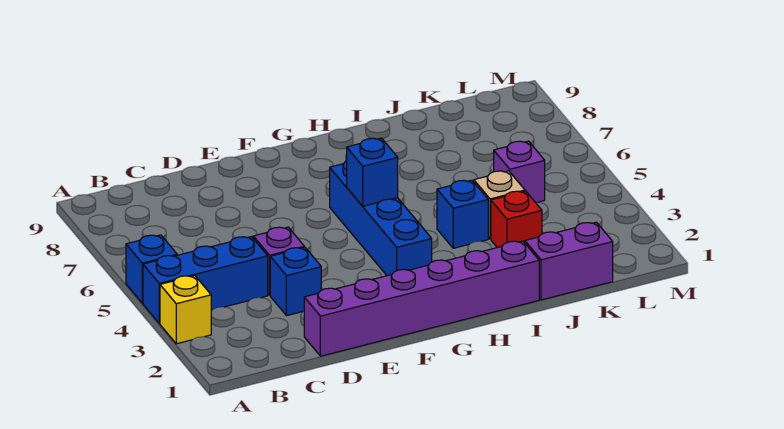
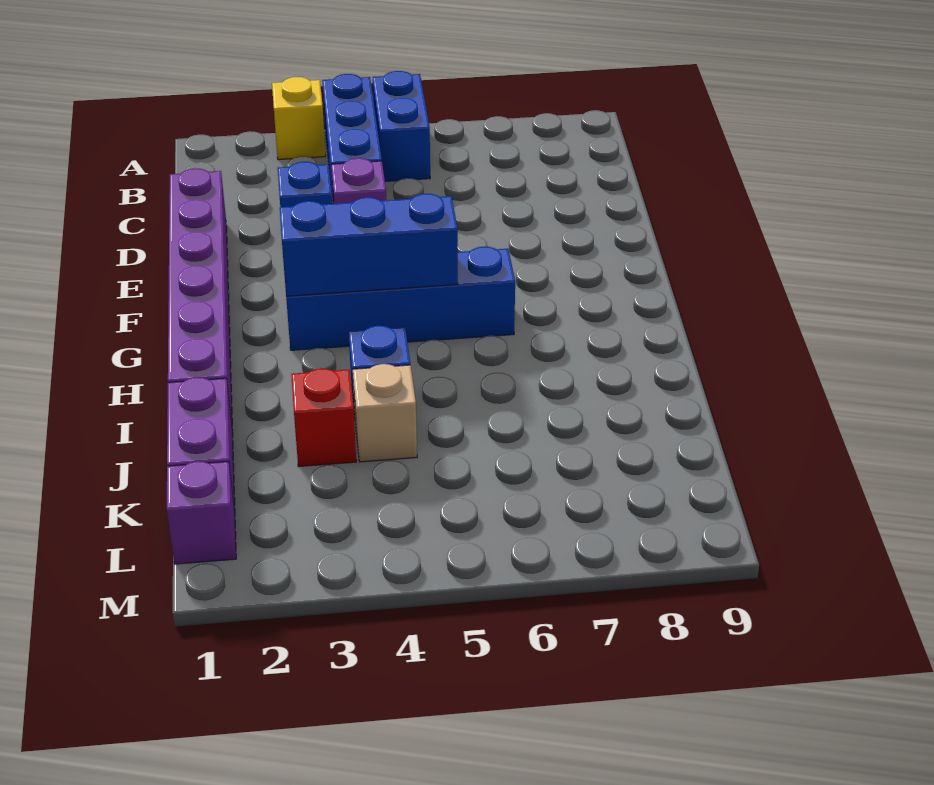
blue brick A5 level 1 -> blue brick A5:B5 level 1
blue brick G5 level 2 -> blue brick G3:G5 level 2
purple brick K5 level 1 -> purple brick L1 level 1

